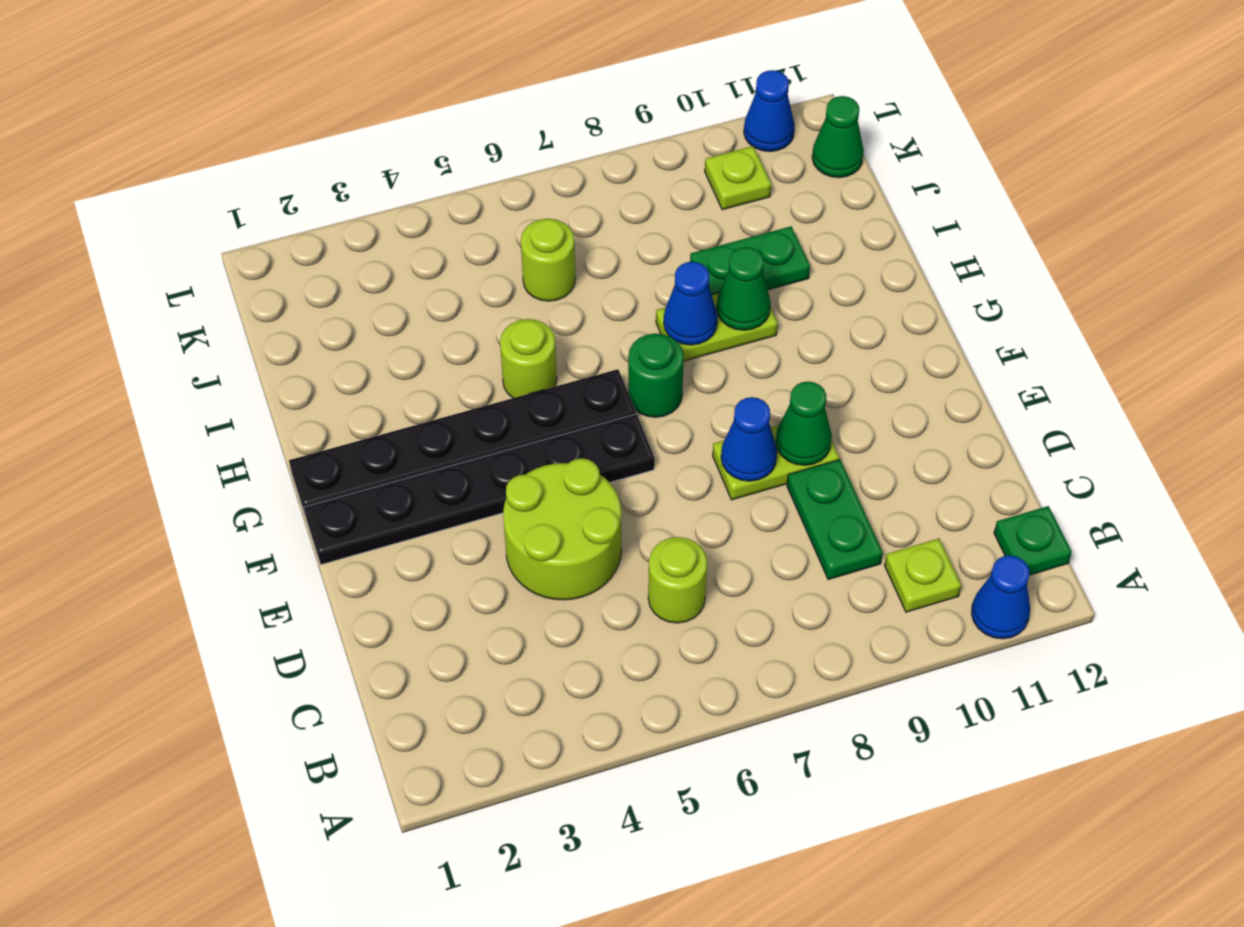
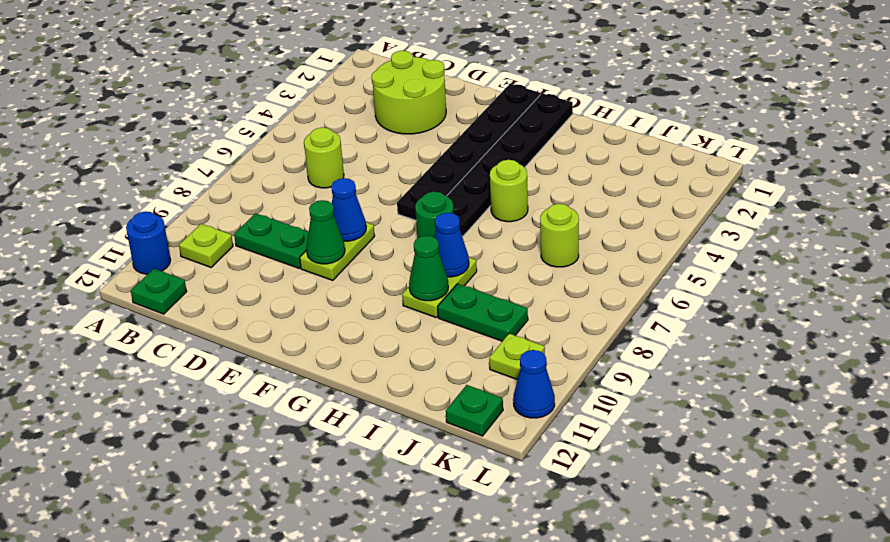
blue cone A11 level 1 -> blue round brick A11 level 1
lime round brick D4:E5 level 1 -> lime round brick C2:D3 level 1
green plate I9:I10 level 1 -> green plate I9:J9 level 1
green cone K12 level 1 -> green plate K12 level 1

